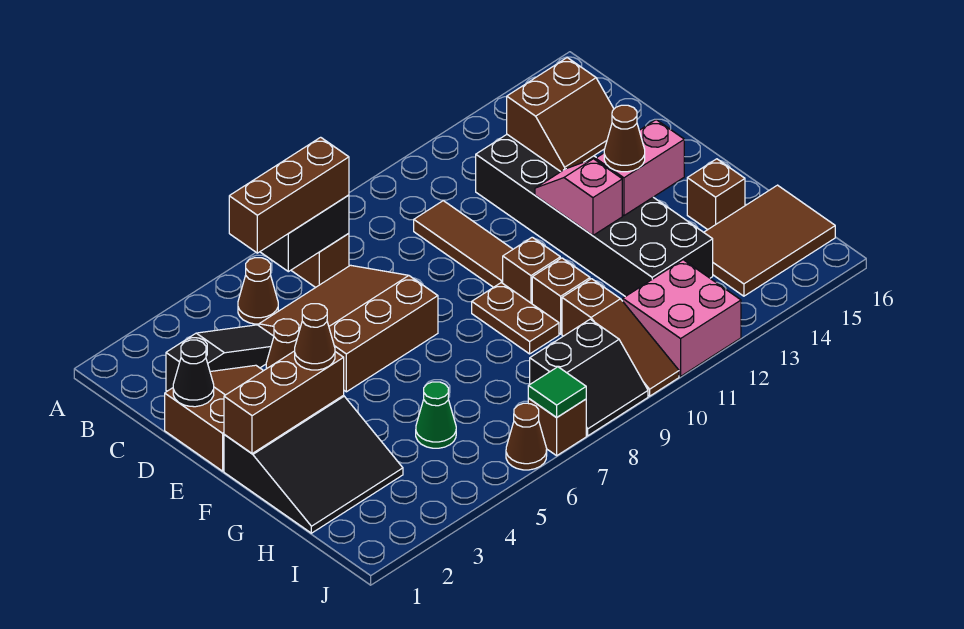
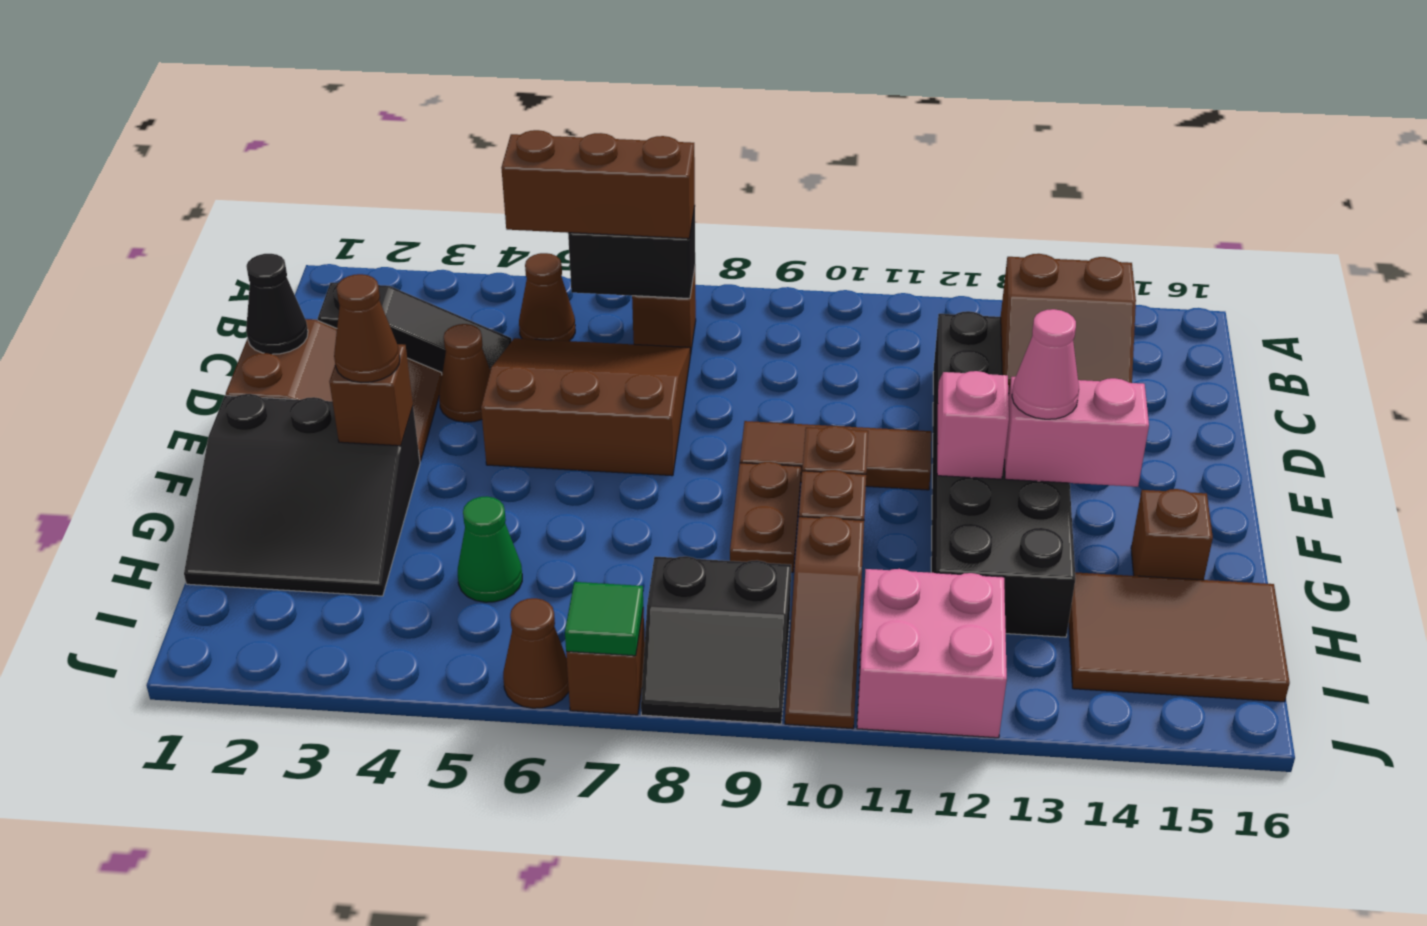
brown tile C10:E10 level 1 -> brown tile E9:E11 level 1
brown brick F1:F3 level 2 -> brown brick F3 level 2
brown cone F13 level 3 -> pink cone F13 level 3

